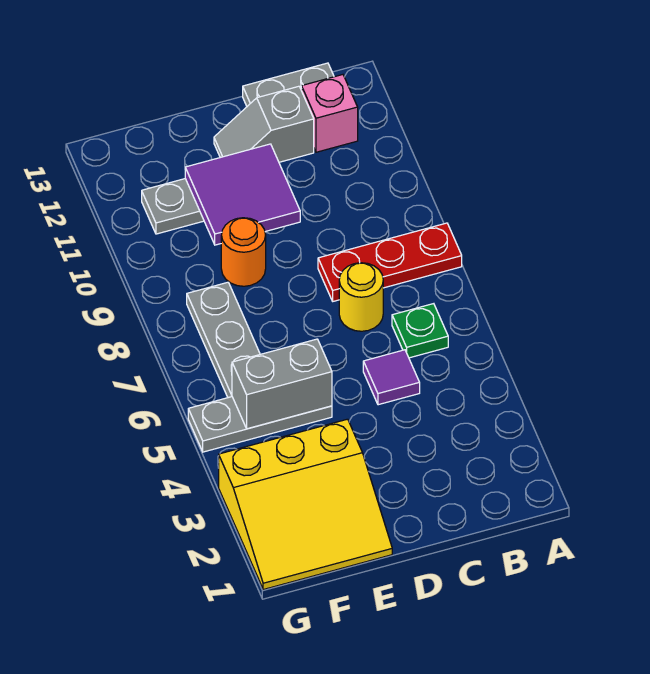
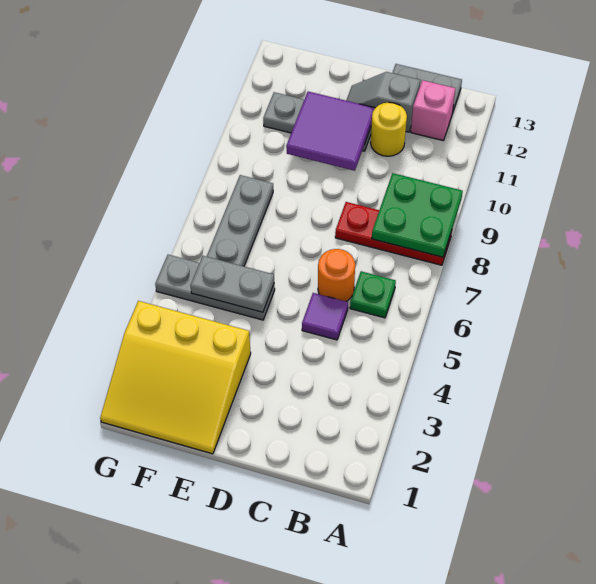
none -> green plate A8:B9 level 2
yellow round brick C7 level 1 -> yellow round brick C11 level 1
grey brick E5:F5 level 2 -> grey plate E5:F5 level 2
orange round brick E9 level 1 -> orange round brick C6 level 1

